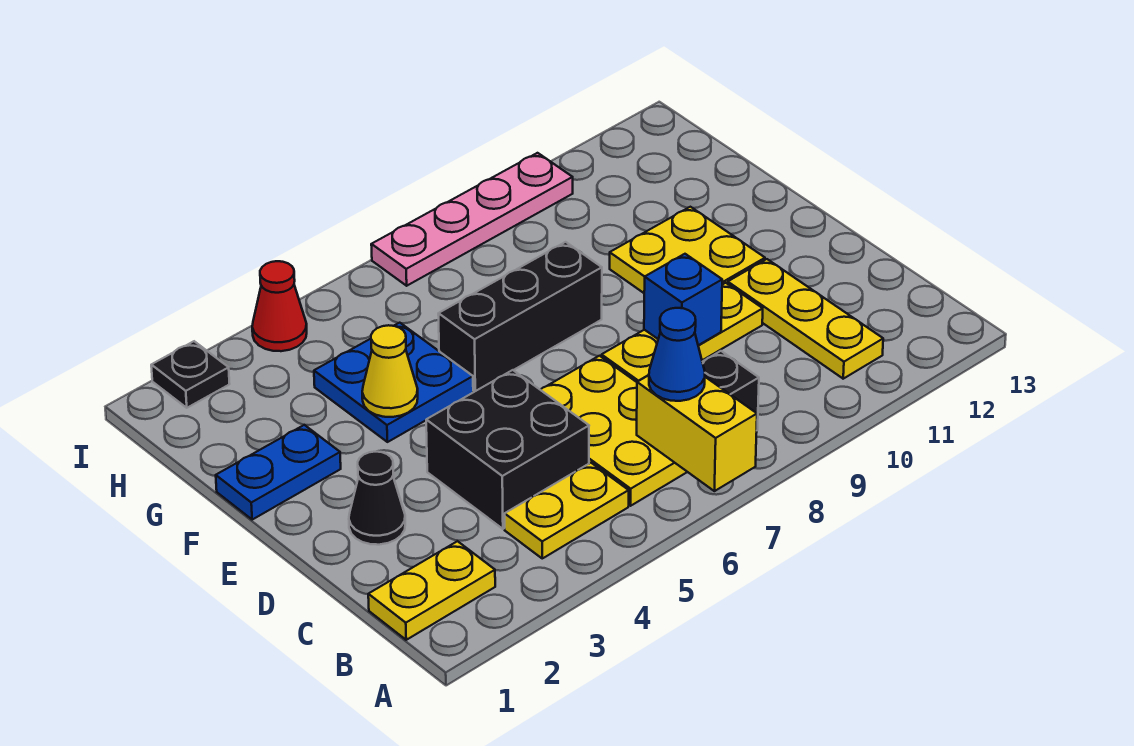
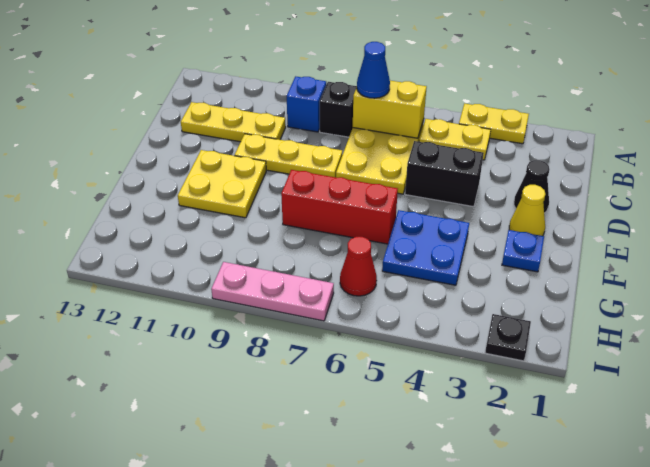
yellow brick A7:B7 level 2 -> yellow brick B6:B7 level 2
yellow plate B1:B2 level 1 -> yellow plate A3:A4 level 1
yellow plate B11:D11 level 1 -> yellow plate C10:C12 level 1
black brick C4:D5 level 1 -> black brick D4:D5 level 1
blue brick D9 level 2 -> blue brick B9 level 1
blue plate F1:F2 level 1 -> blue plate F2 level 1
yellow cone F4 level 2 -> yellow cone E2 level 1
black brick F6:F8 level 1 -> red brick F6:F8 level 1
red cone I4 level 1 -> red cone H6 level 1
pink plate I7:I10 level 1 -> pink plate I7:I9 level 1

